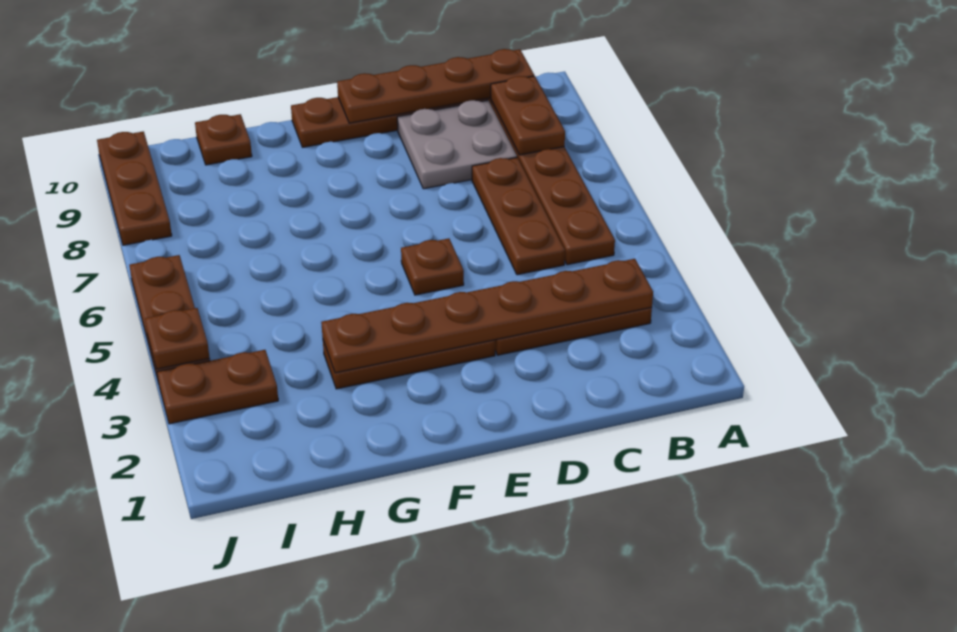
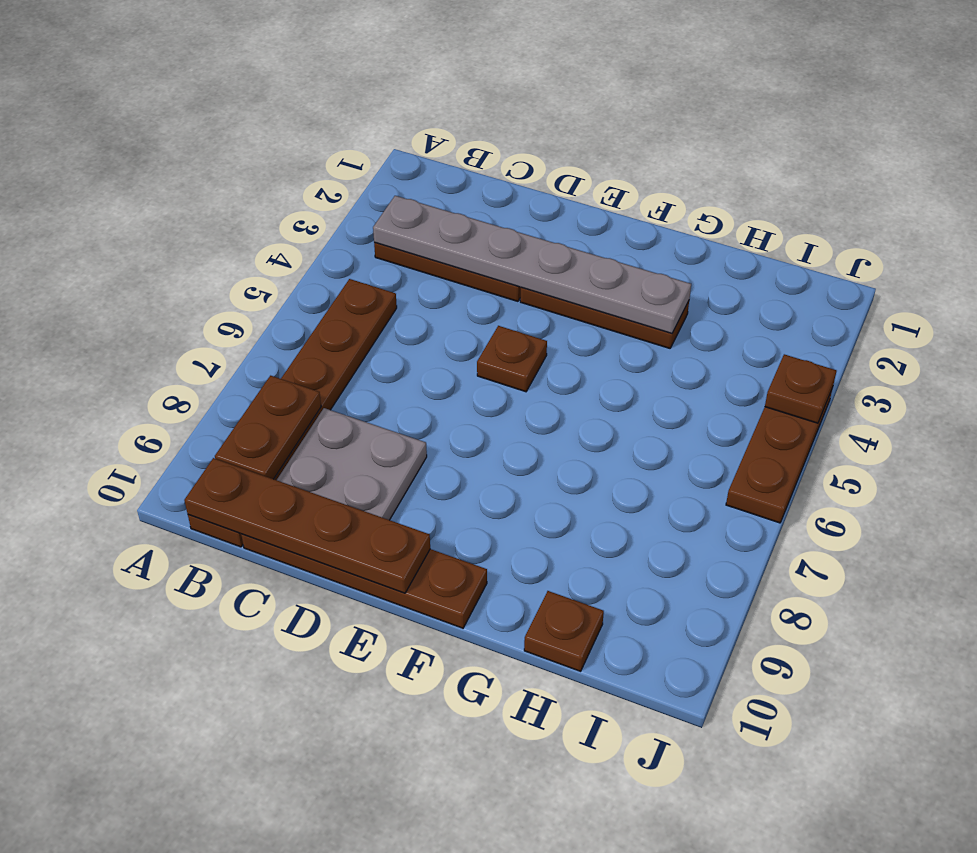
brown plate B3:G3 level 2 -> grey plate B3:G3 level 2
brown plate C5:C7 level 1 -> none
brown plate I3:J3 level 1 -> none
brown plate J8:J10 level 1 -> none

